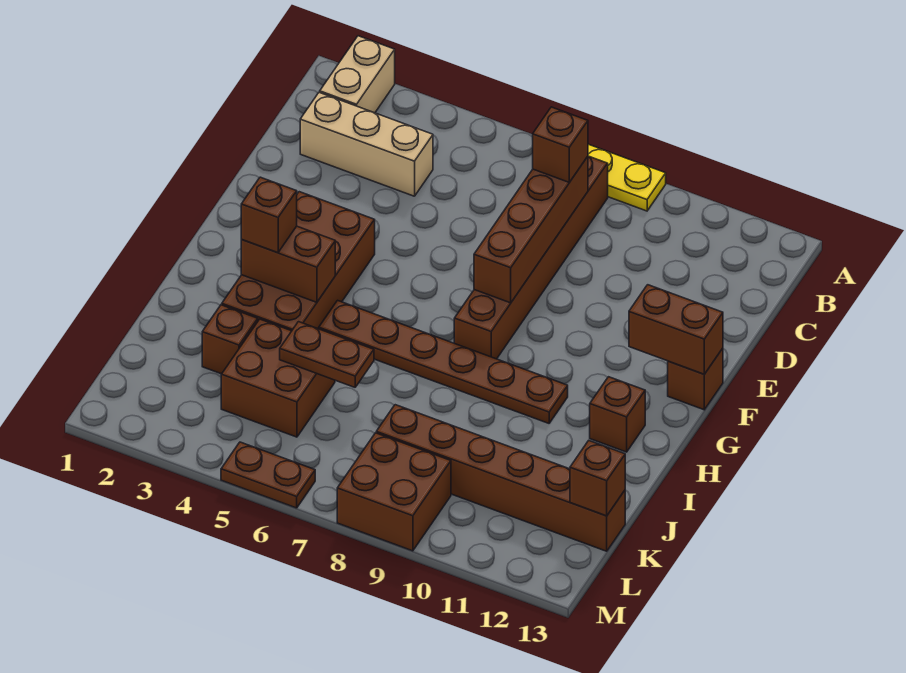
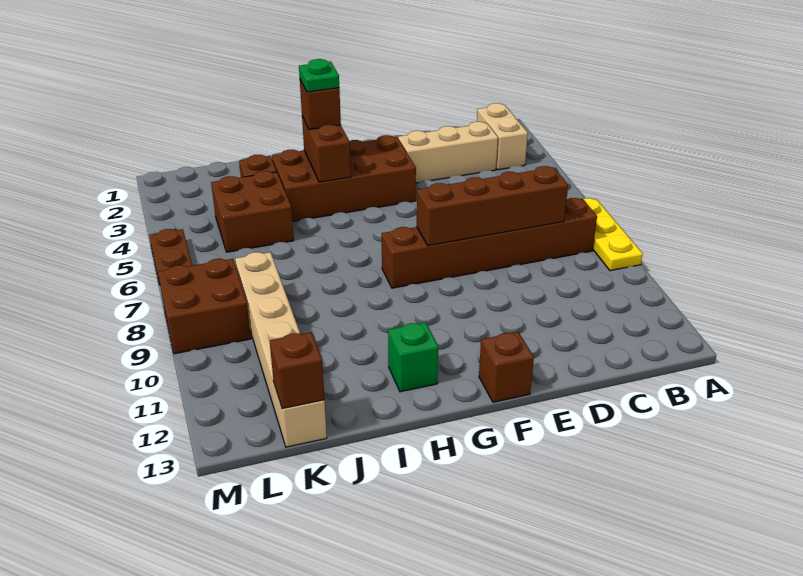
tan brick A2:B2 level 1 -> tan brick B2:B3 level 1
tan brick C2:C4 level 1 -> tan brick C3:E3 level 1
brown brick C8 level 3 -> none
brown brick F12:F13 level 2 -> none
none -> green plate H3 level 4
brown plate H5:H10 level 1 -> none
brown brick H12 level 1 -> green brick H12 level 1
brown plate J5:J6 level 2 -> none
brown brick K8:K13 level 1 -> tan brick K8:K13 level 1

